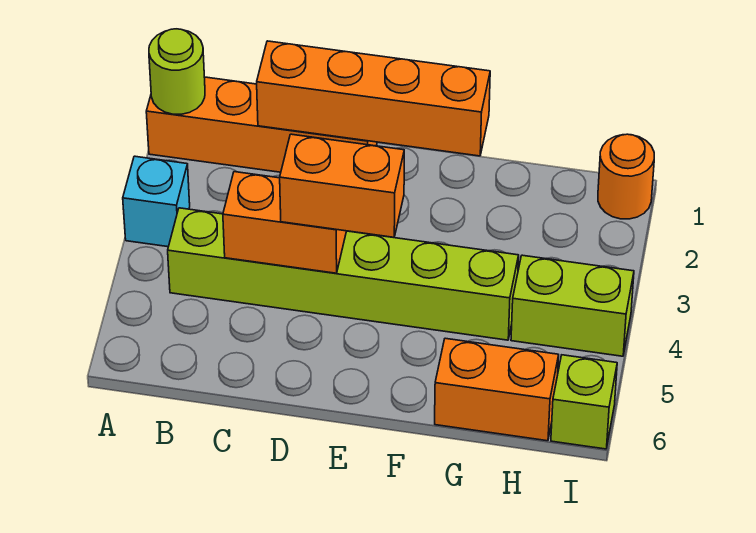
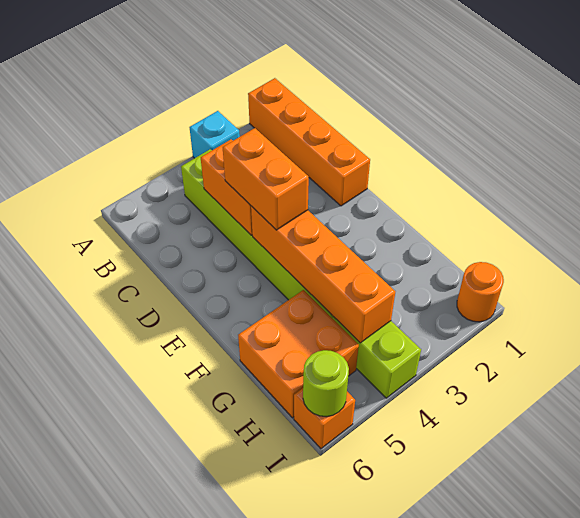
lime round brick A1 level 2 -> lime round brick I6 level 2
orange brick C1:F1 level 2 -> orange brick E4:H4 level 2
orange brick G6:H6 level 1 -> orange brick G5:H6 level 1
lime brick I6 level 1 -> orange brick I6 level 1

